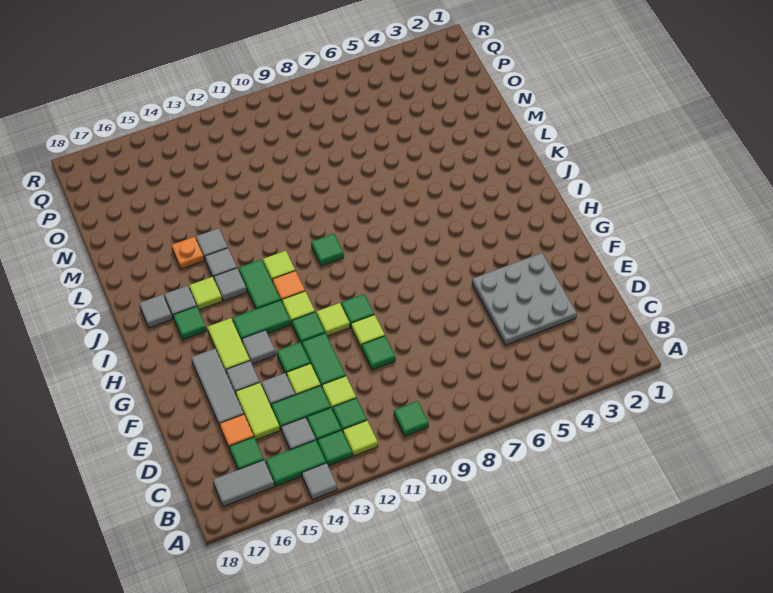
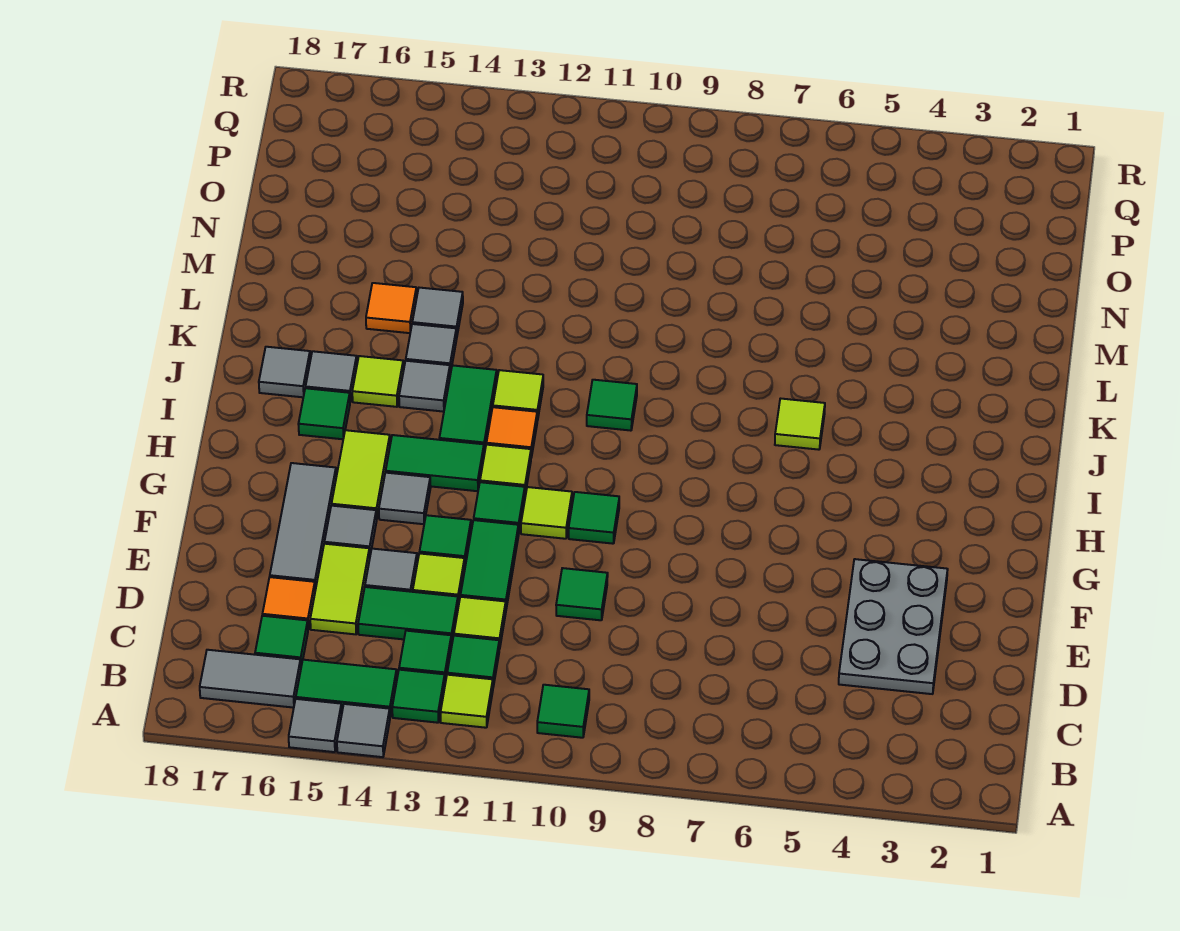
grey tile C14 level 1 -> grey tile A15 level 1
grey plate D3:F5 level 1 -> grey plate D3:F4 level 1
lime tile F10 level 1 -> lime tile J6 level 1
orange plate L15 level 1 -> orange tile L15 level 1

